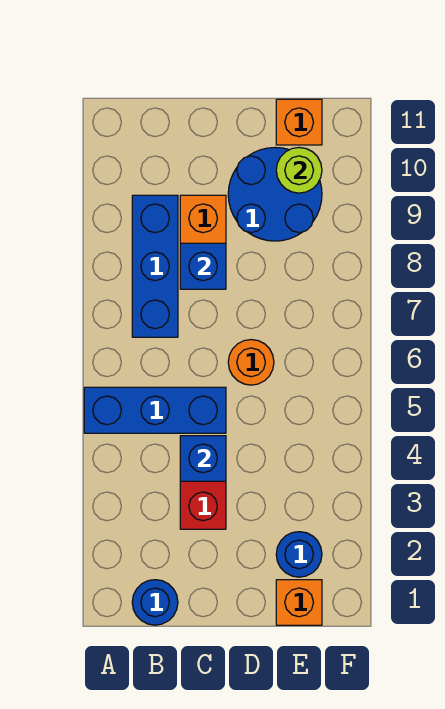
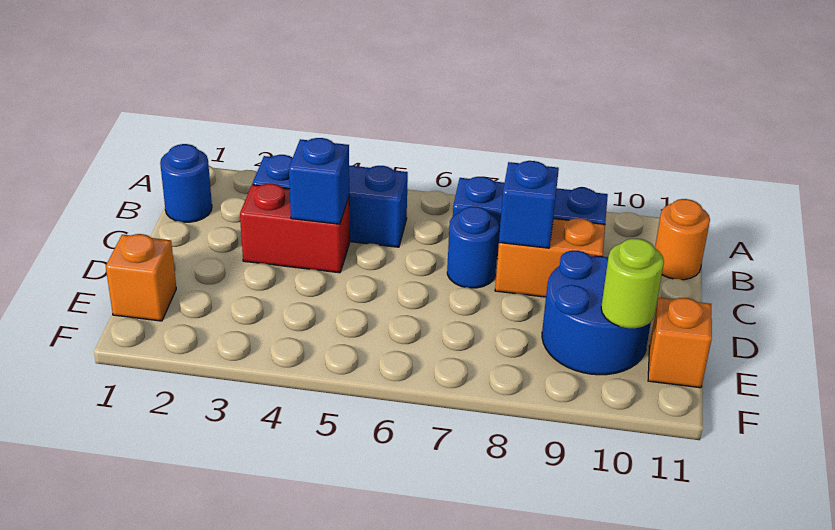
blue brick A5:C5 level 1 -> blue brick B3:B5 level 1
orange round brick D6 level 1 -> orange round brick B11 level 1
blue round brick E2 level 1 -> blue round brick C7 level 1

